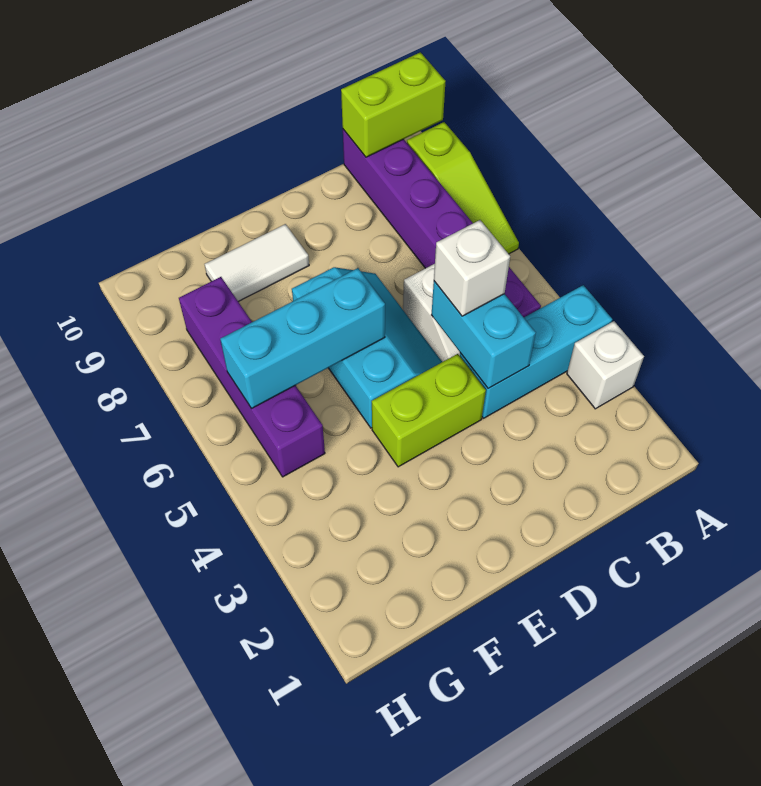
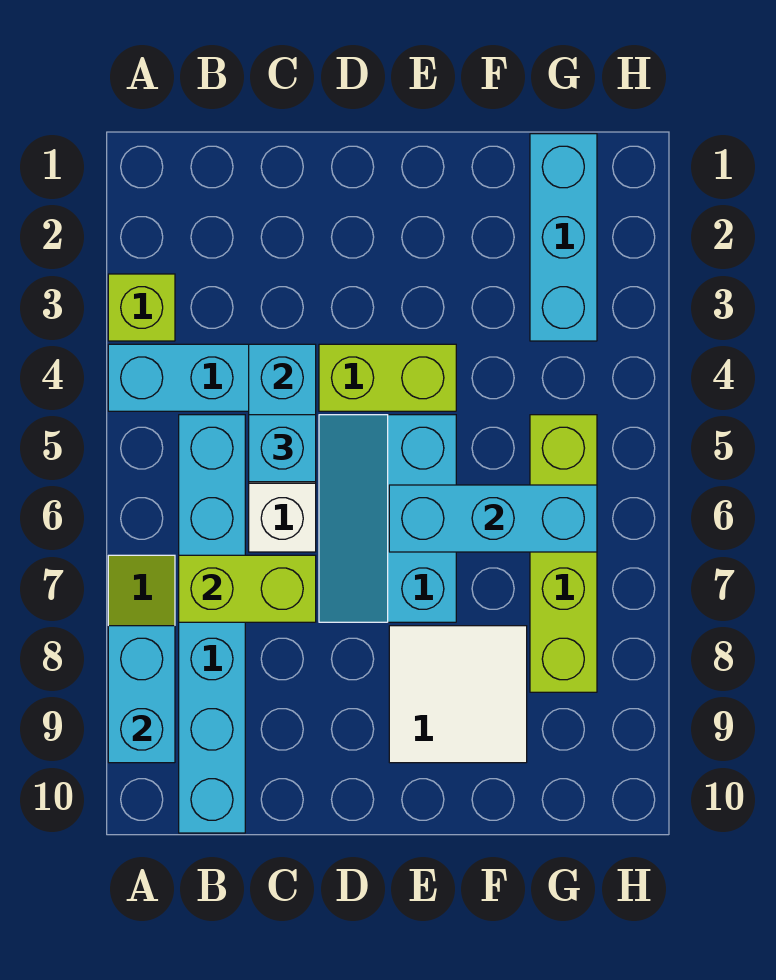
white brick A3 level 1 -> lime brick A3 level 1
none -> cyan brick A8:A9 level 2
lime brick A10:B10 level 2 -> lime brick B7:C7 level 2
purple brick B5:B10 level 1 -> cyan brick B5:B10 level 1
white brick C5 level 3 -> cyan brick C5 level 3
white tile E9:F9 level 1 -> white tile E8:F9 level 1
none -> cyan brick G1:G3 level 1
purple brick G5:G8 level 1 -> lime brick G5:G8 level 1

